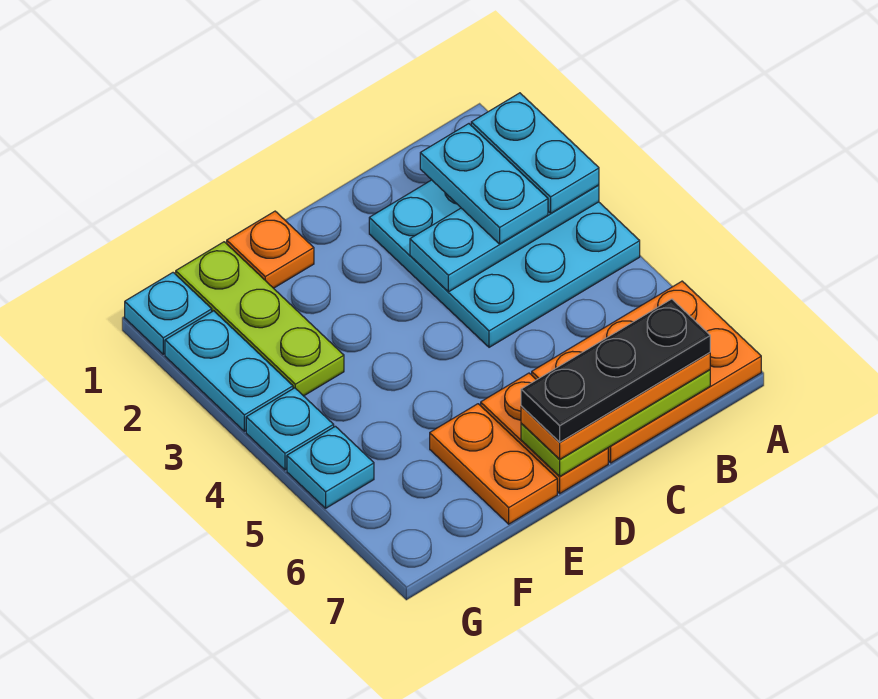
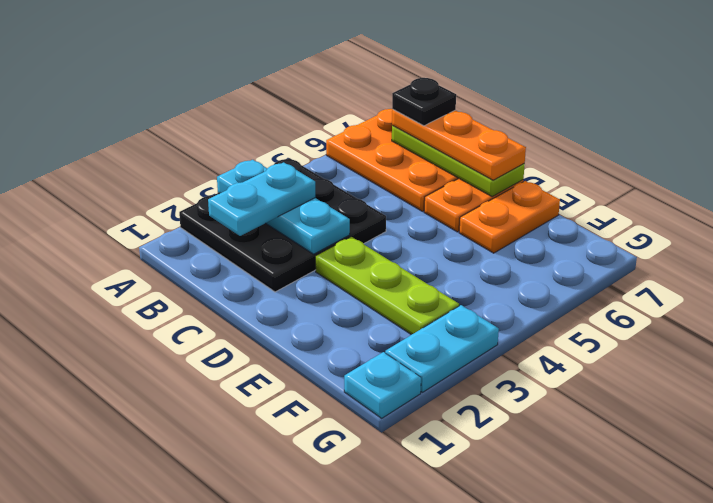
cyan plate A2:C4 level 1 -> black plate A2:C4 level 1
cyan plate A2:A3 level 3 -> none
black plate B7:D7 level 4 -> black plate B7 level 4
orange plate E1 level 1 -> none
lime plate F1:F3 level 1 -> lime plate D3:F3 level 1
cyan plate G4 level 1 -> none
cyan plate G5 level 1 -> none

